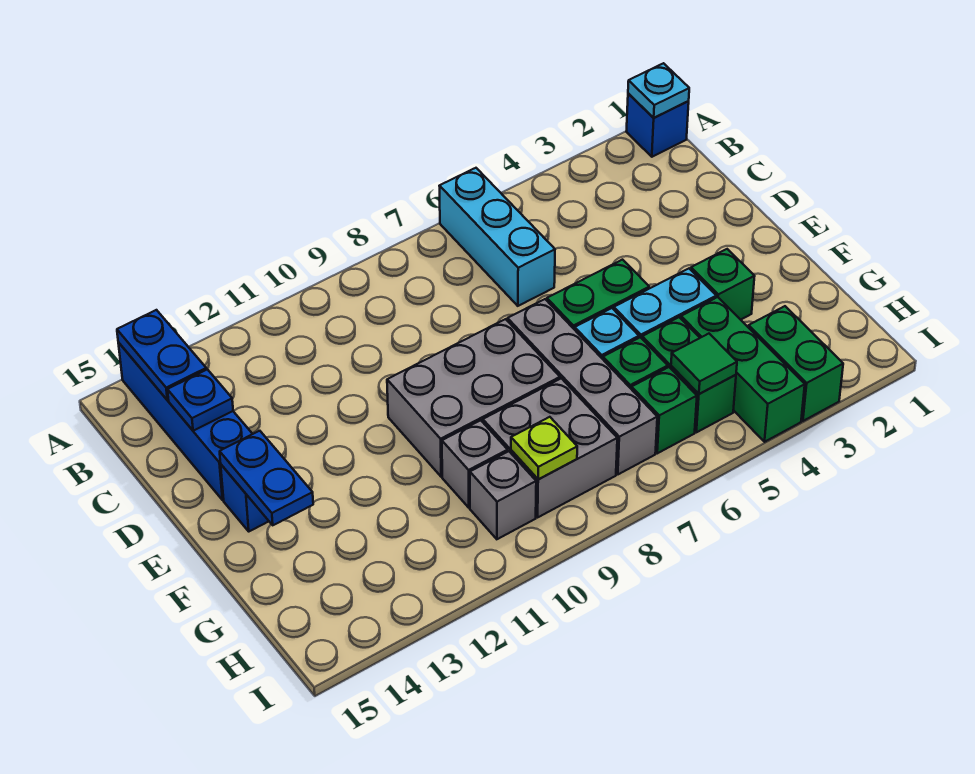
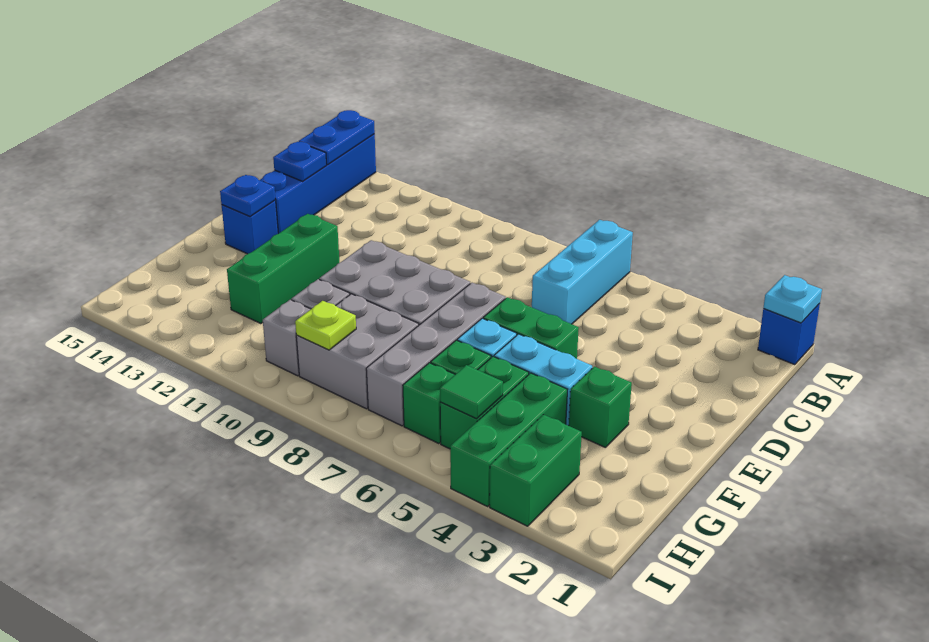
none -> green brick E12:G12 level 1
blue plate E14:F14 level 2 -> blue plate E14 level 2

